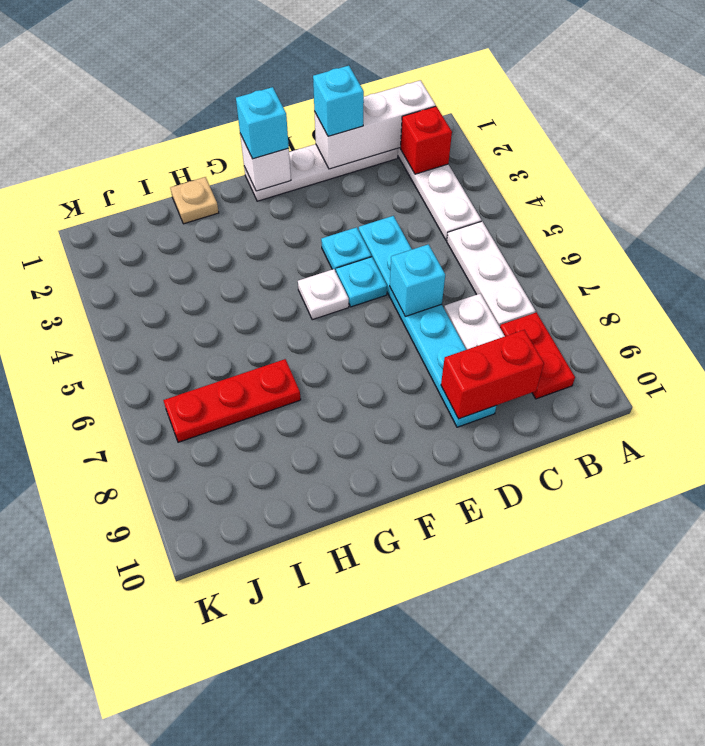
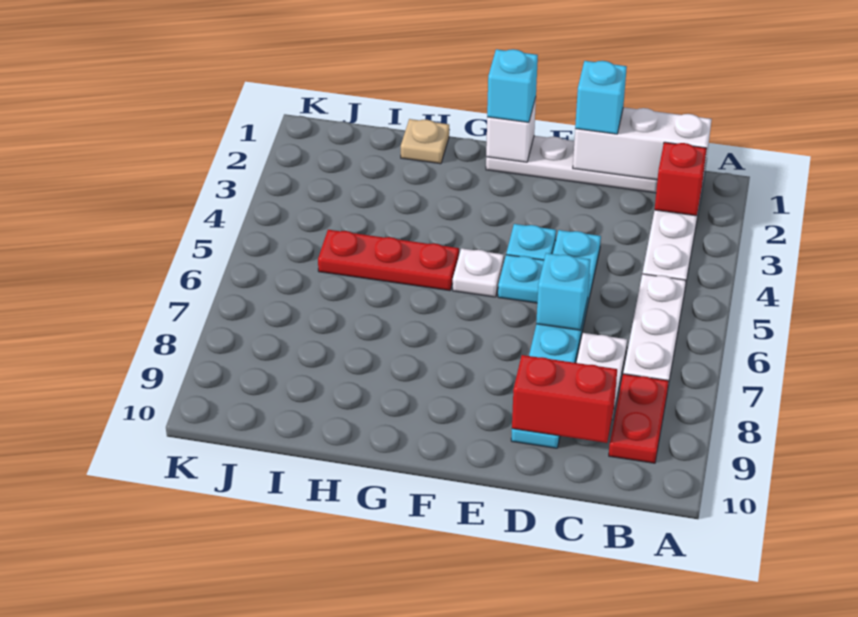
red plate H7:J7 level 1 -> red plate G5:I5 level 1

